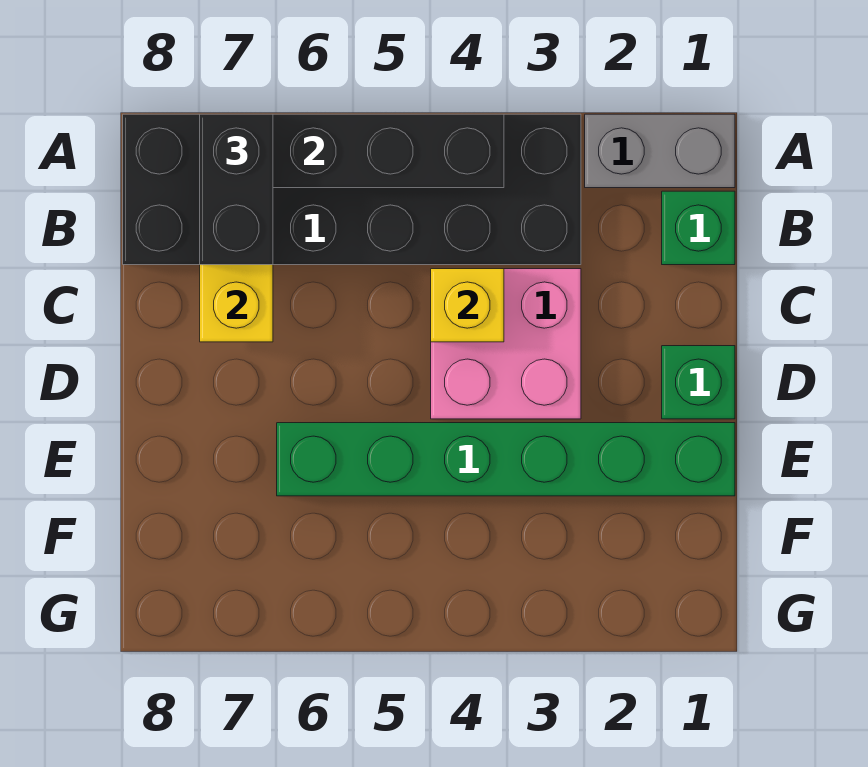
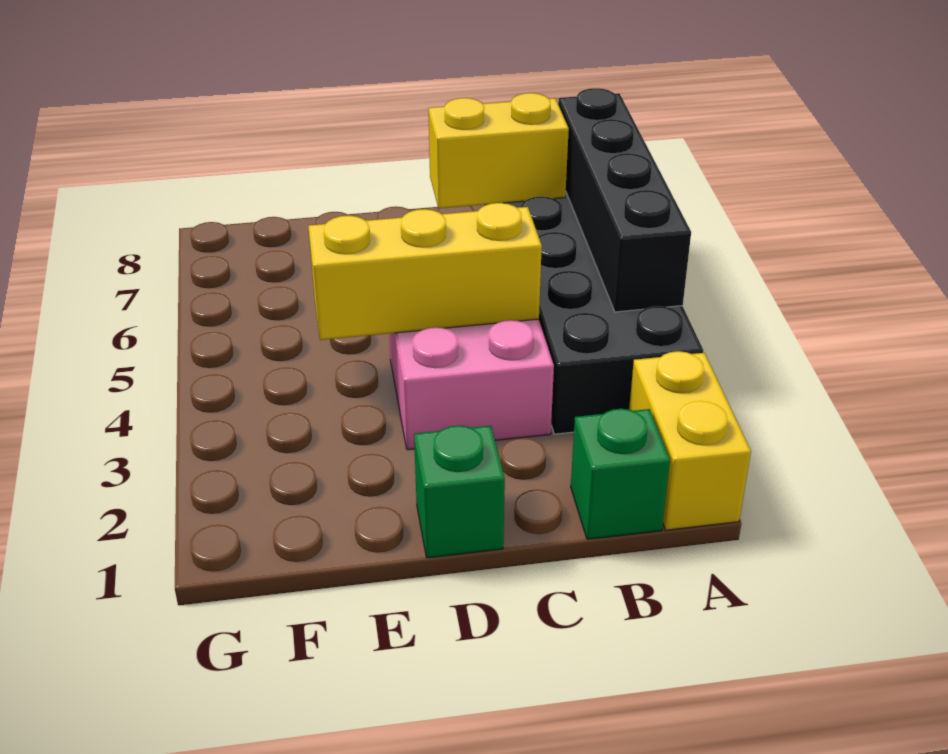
grey brick A1:A2 level 1 -> yellow brick A1:A2 level 1
black brick A7:B7 level 3 -> none
yellow brick C4 level 2 -> yellow brick C4:E4 level 2
green brick E1:E6 level 1 -> none

